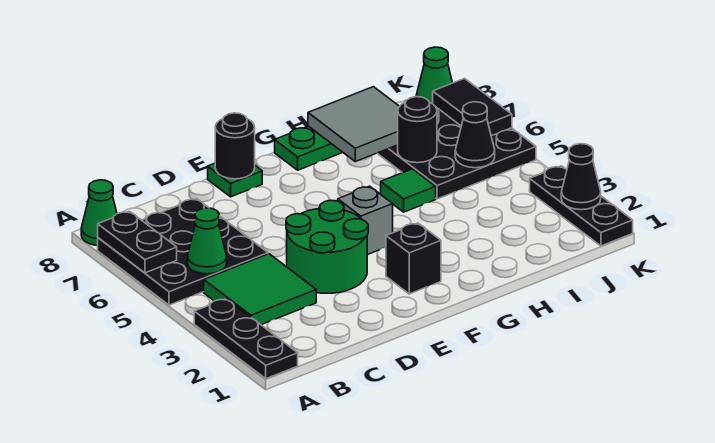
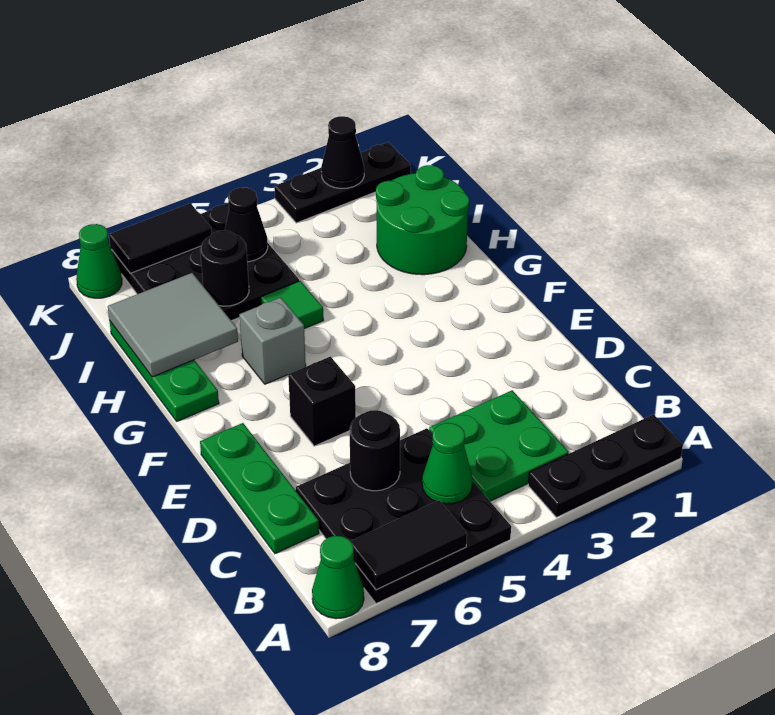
black plate A6:A7 level 2 -> black tile A6:A7 level 2
green tile B3:C4 level 1 -> green plate B3:C4 level 1
green round brick D3:E4 level 1 -> green round brick H1:I2 level 1
green plate E8 level 1 -> green plate C8:E8 level 1
black round brick E8 level 2 -> black round brick C6 level 2
black brick F2 level 1 -> black brick E6 level 1
grey brick F4 level 1 -> grey brick G6 level 1

